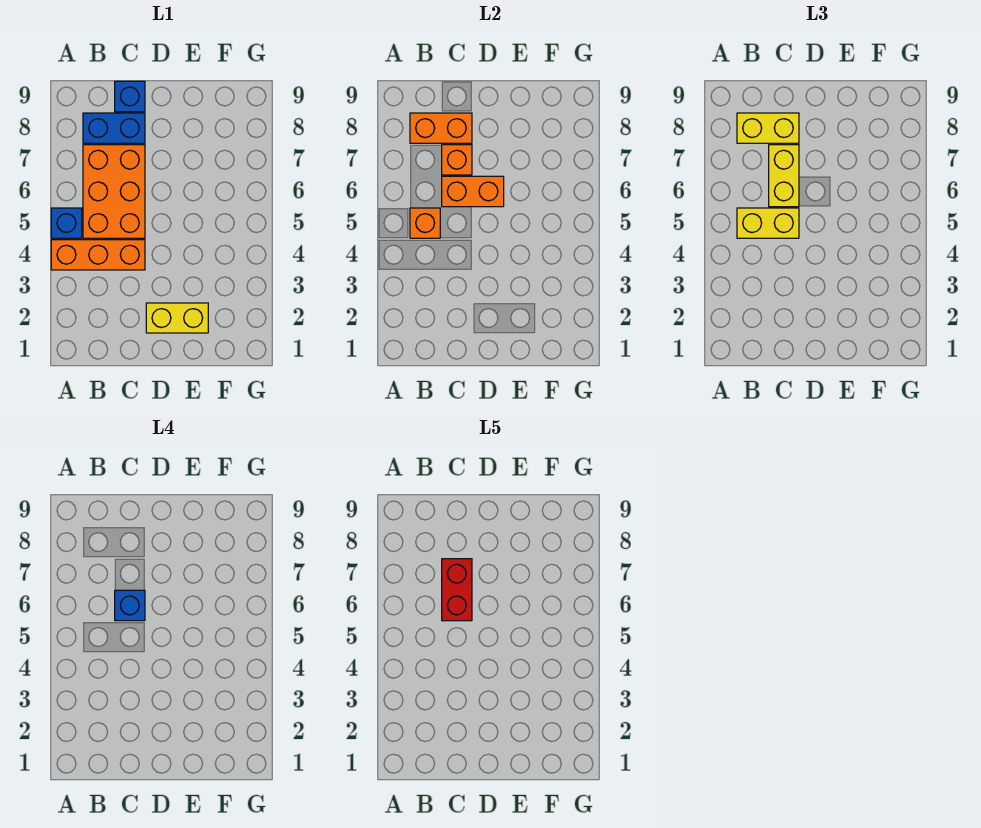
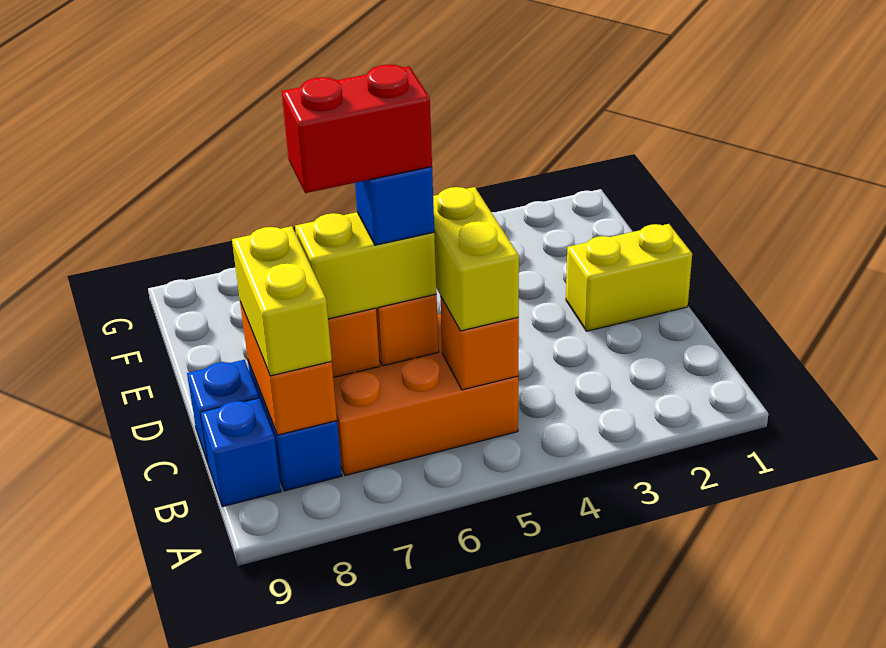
orange brick A4:C4 level 1 -> none
blue brick A5 level 1 -> blue brick B9 level 1
yellow brick D2:E2 level 1 -> yellow brick D1:D2 level 1

